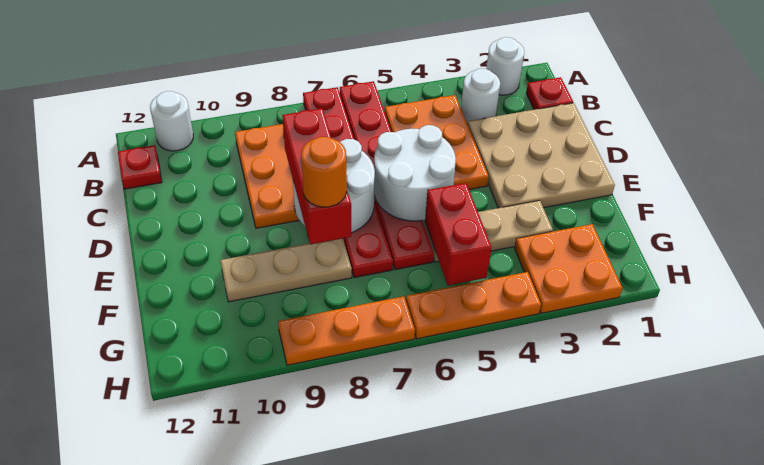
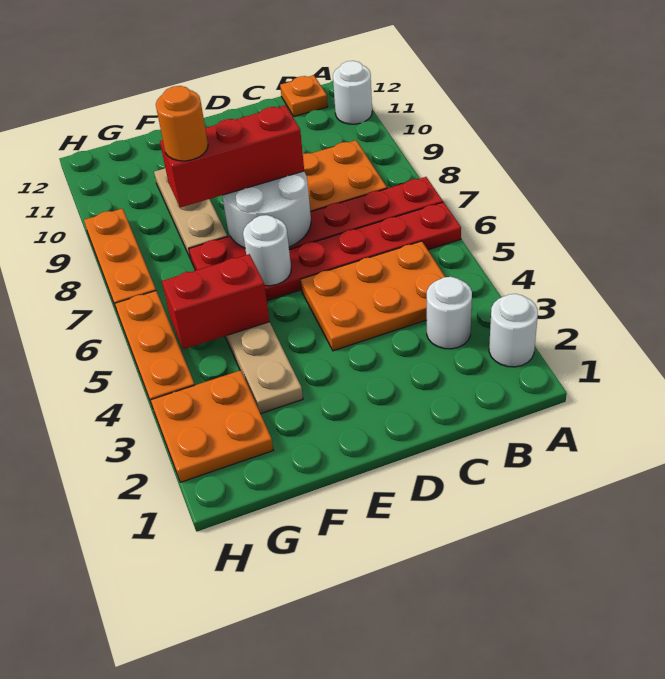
red plate B1 level 1 -> none
red plate B12 level 1 -> orange plate B12 level 1
tan plate C1:E3 level 1 -> none
white round brick D5:E6 level 2 -> white round brick E6 level 2

